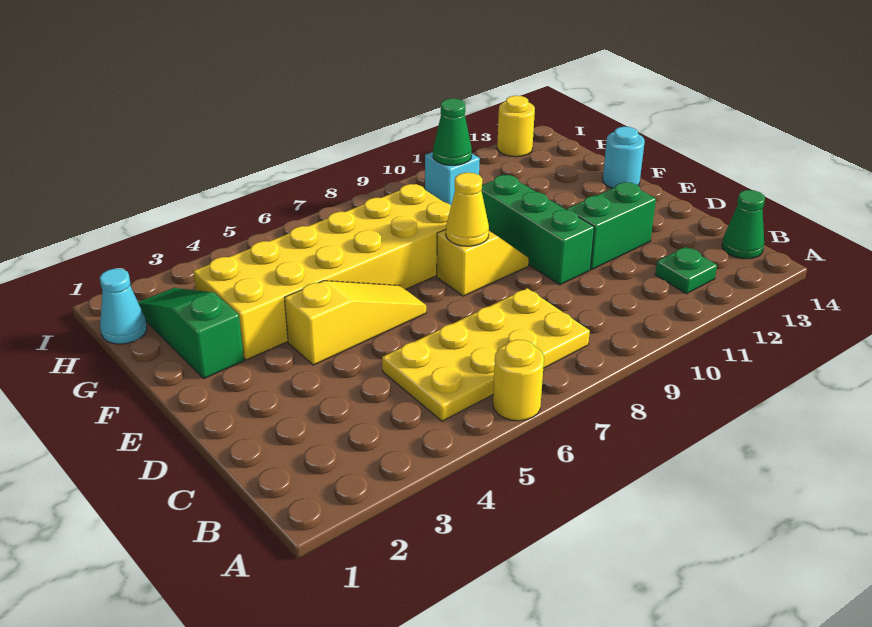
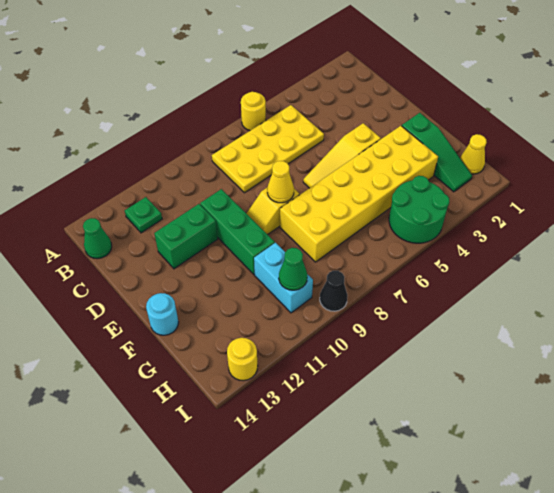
cyan cone H1 level 1 -> yellow cone H1 level 1
none -> green round brick H4:I5 level 1
cyan brick H10 level 1 -> cyan brick G10:H10 level 1
none -> black cone I9 level 1

